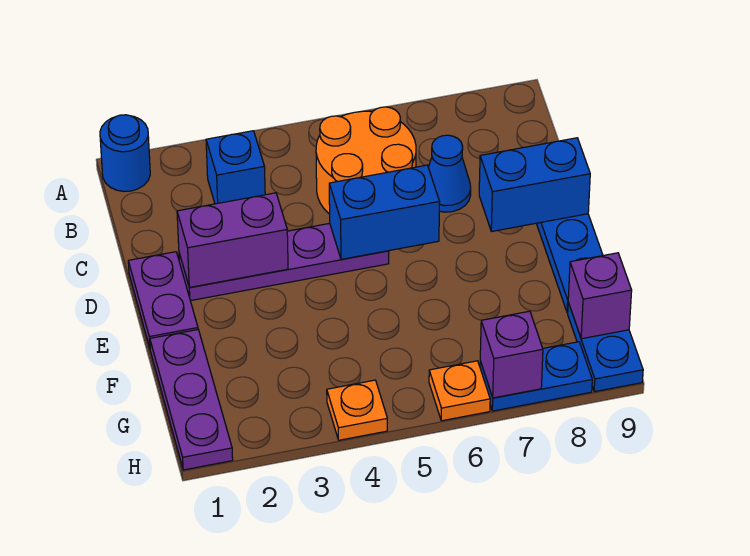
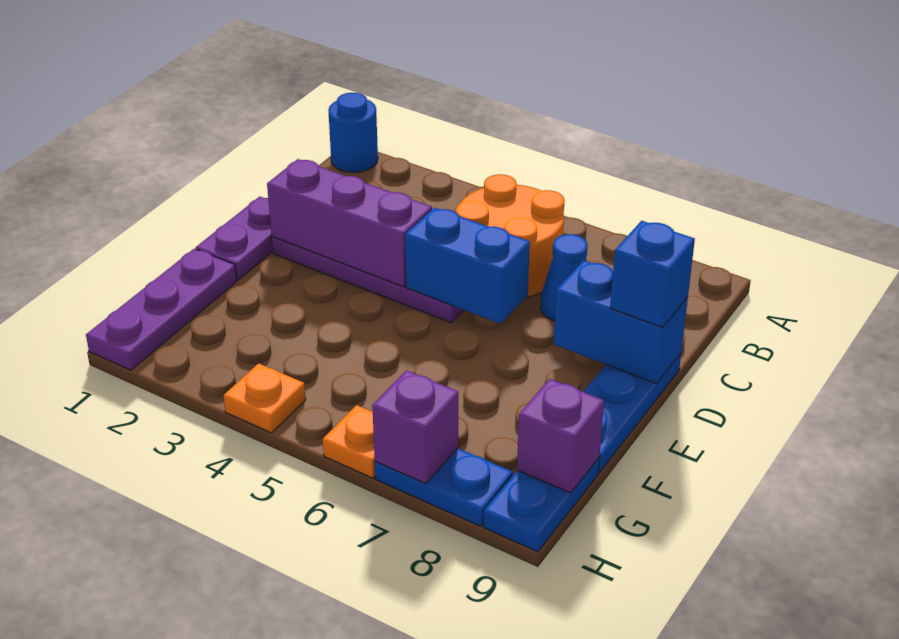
blue brick B3 level 1 -> blue brick D9 level 3
purple brick D2:D3 level 2 -> purple brick D2:D4 level 2

